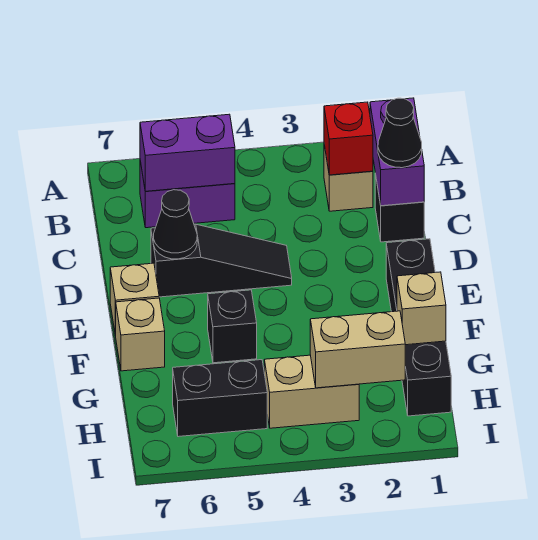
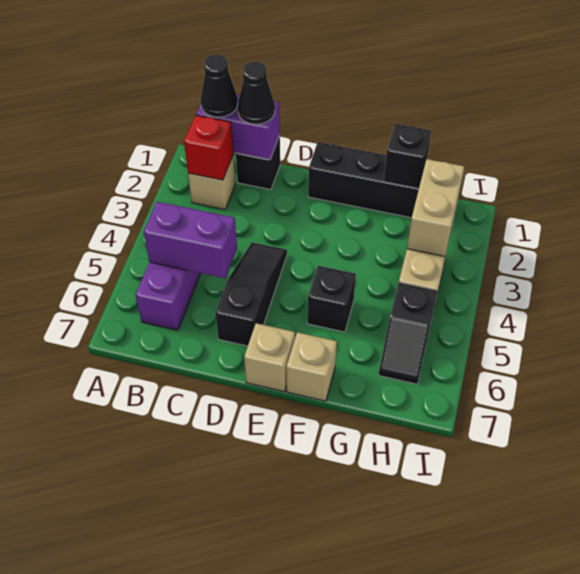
purple brick B5:B6 level 2 -> purple brick B5:C5 level 2
black cone D6 level 2 -> black cone B1 level 3
tan brick G1 level 2 -> black brick G1 level 2
black brick H5:H6 level 1 -> black slope H5:H6 level 1 top 5

